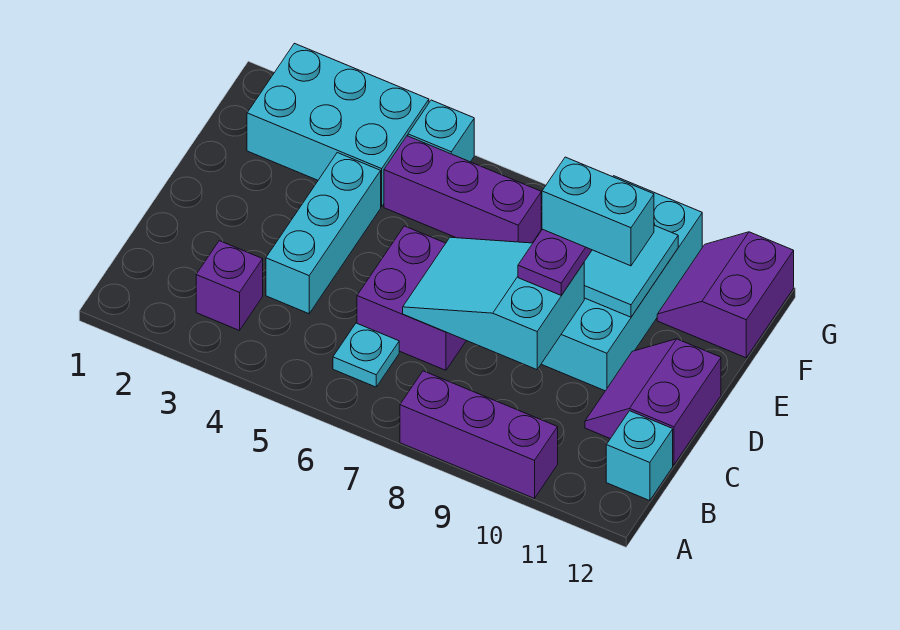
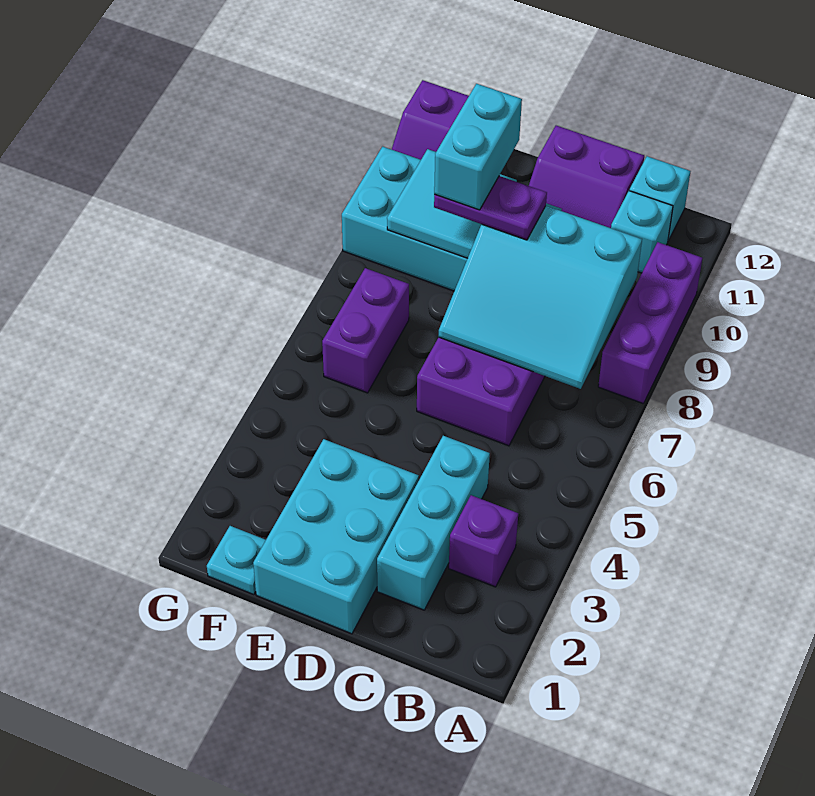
cyan plate B6 level 1 -> cyan plate F1 level 1
cyan brick C4:E4 level 1 -> cyan brick C2:C4 level 1
cyan slope C7:D9 level 2 top 9 -> cyan slope B7:D9 level 2 top 9
cyan brick F2:G4 level 1 -> cyan brick D1:E3 level 1
purple brick F5:F7 level 1 -> purple brick F6:F7 level 1
cyan brick G5 level 1 -> cyan brick B11 level 1

